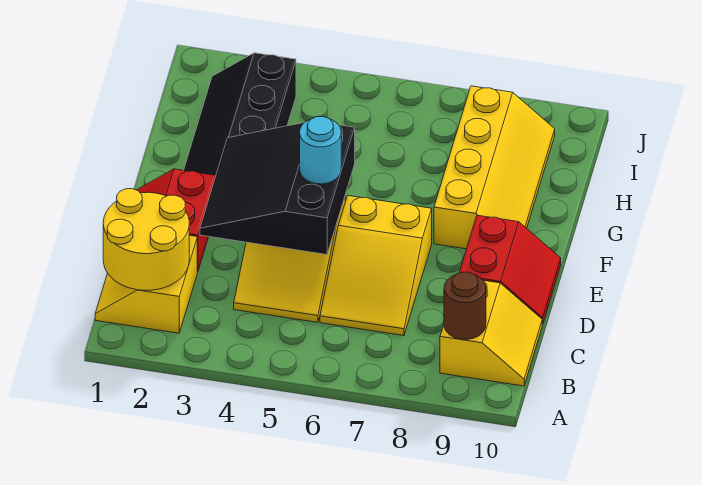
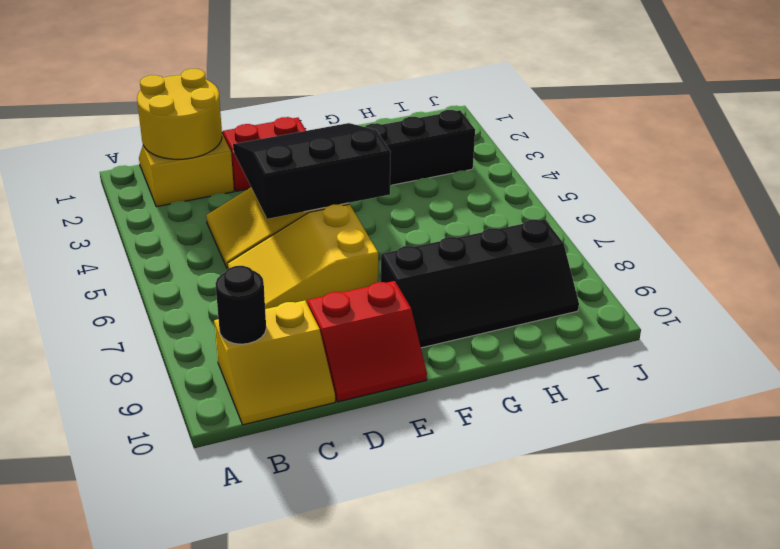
brown round brick B9 level 2 -> black round brick B9 level 2
cyan round brick E5 level 3 -> none
yellow slope F8:I9 level 1 top 8 -> black slope F8:I9 level 1 top 8

